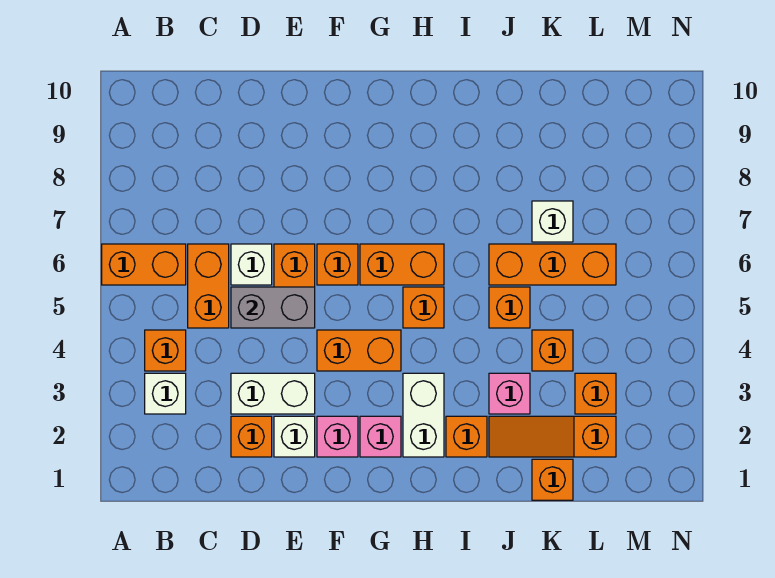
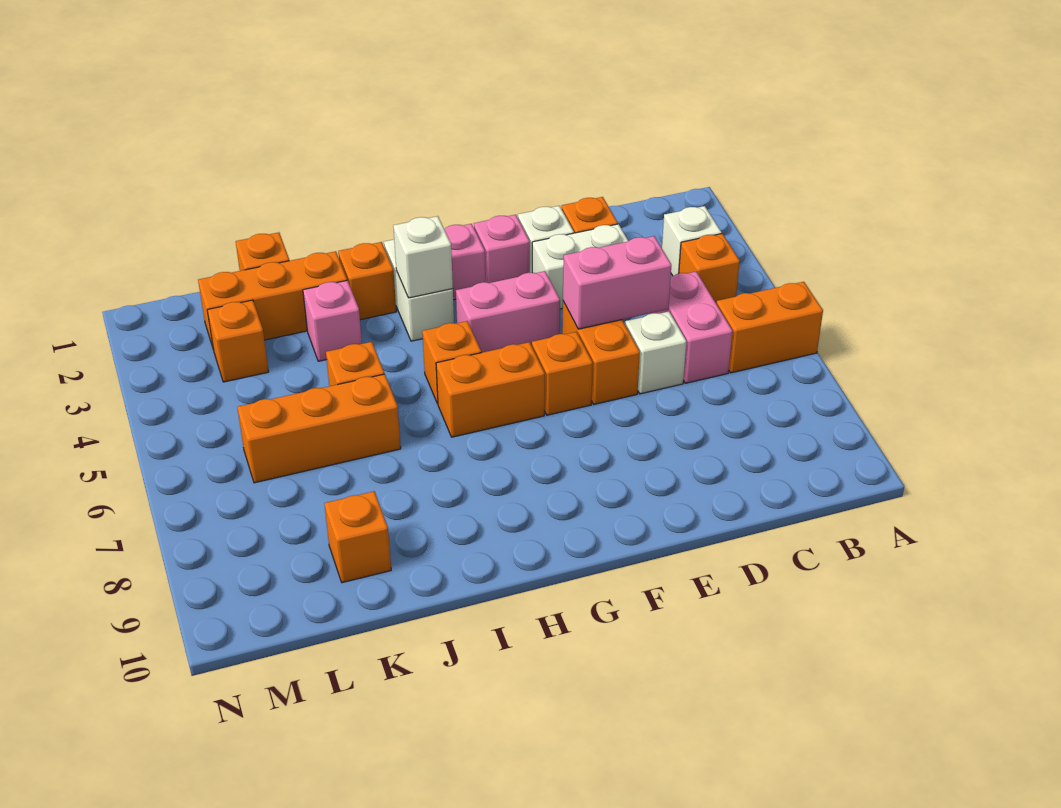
orange brick C5:C6 level 1 -> pink brick C5:C6 level 1
grey brick D5:E5 level 2 -> pink brick D5:E5 level 2
orange brick F4:G4 level 1 -> pink brick F4:G4 level 1
orange slope J2:L2 level 1 top L -> orange brick J2:L2 level 1
orange brick K4 level 1 -> orange brick K9 level 1
white brick K7 level 1 -> white brick H3 level 2

